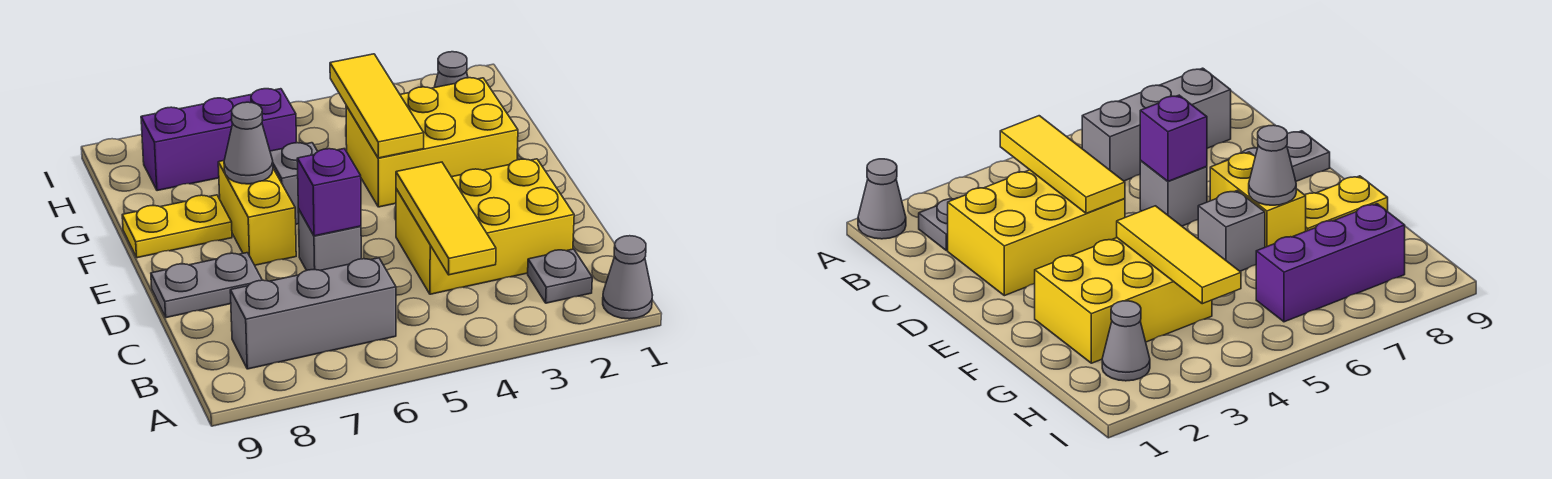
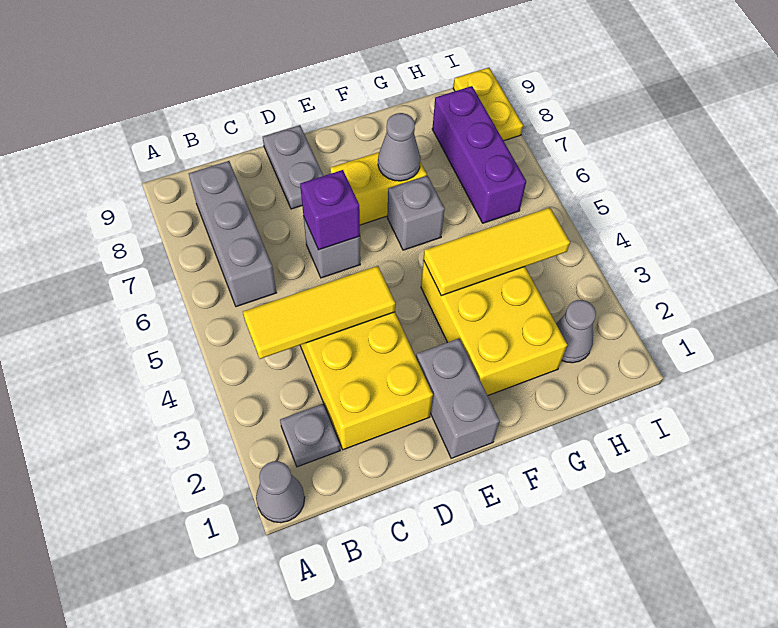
none -> grey brick E1:E2 level 1
yellow plate F8:F9 level 1 -> yellow plate I8:I9 level 1

